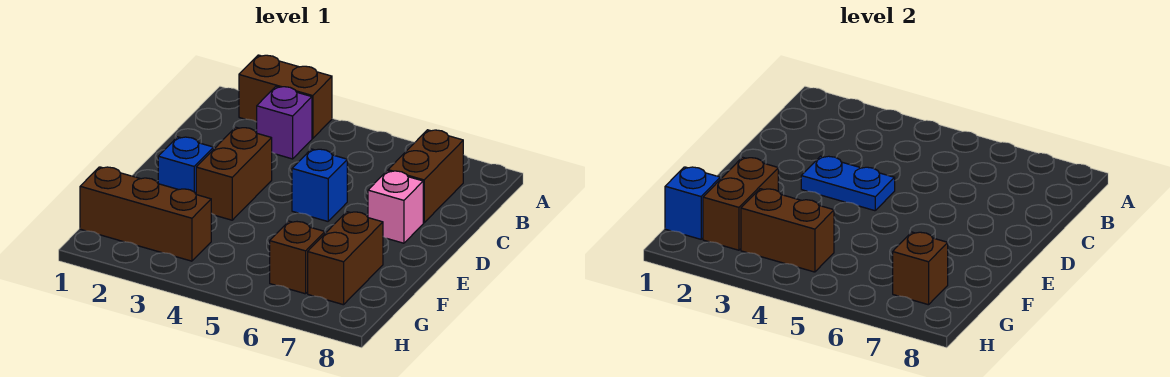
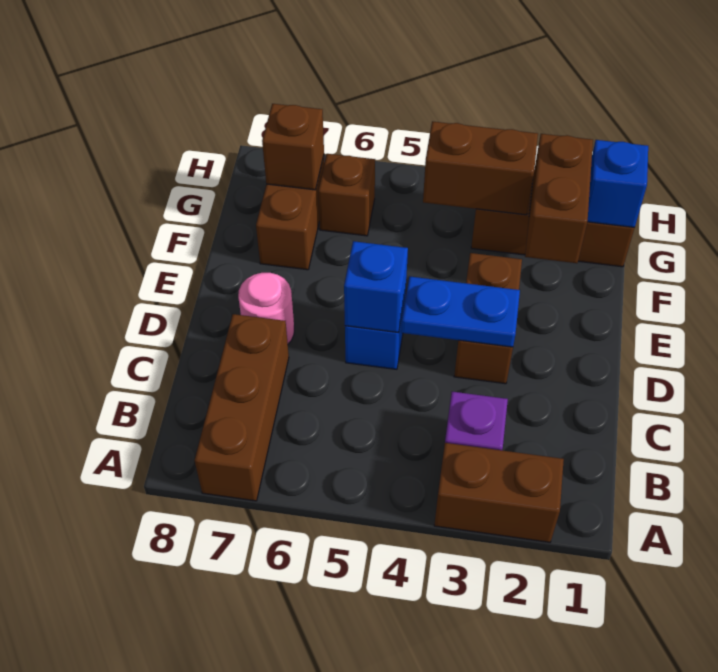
brown brick B7:C7 level 1 -> brown brick A7:C7 level 1
pink brick D7 level 1 -> pink round brick D7 level 1
blue brick E2 level 1 -> blue brick D5 level 2

